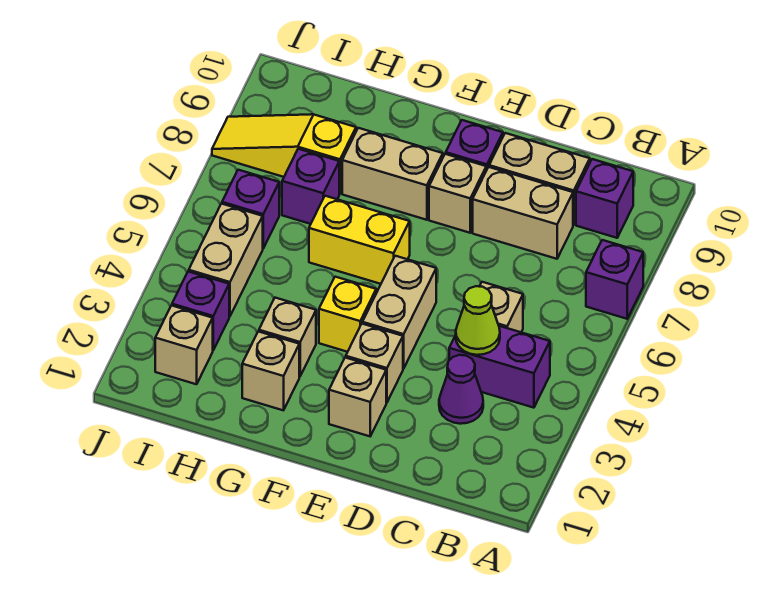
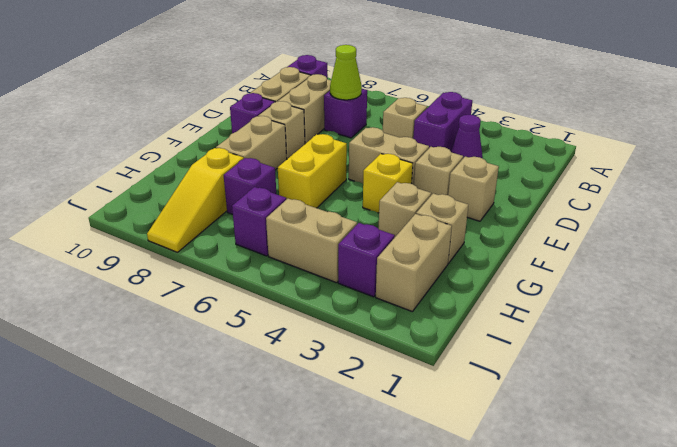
purple brick A7 level 1 -> purple brick C7 level 1
lime cone C4 level 2 -> lime cone C7 level 2
tan brick I2 level 1 -> tan brick H2:I2 level 1

